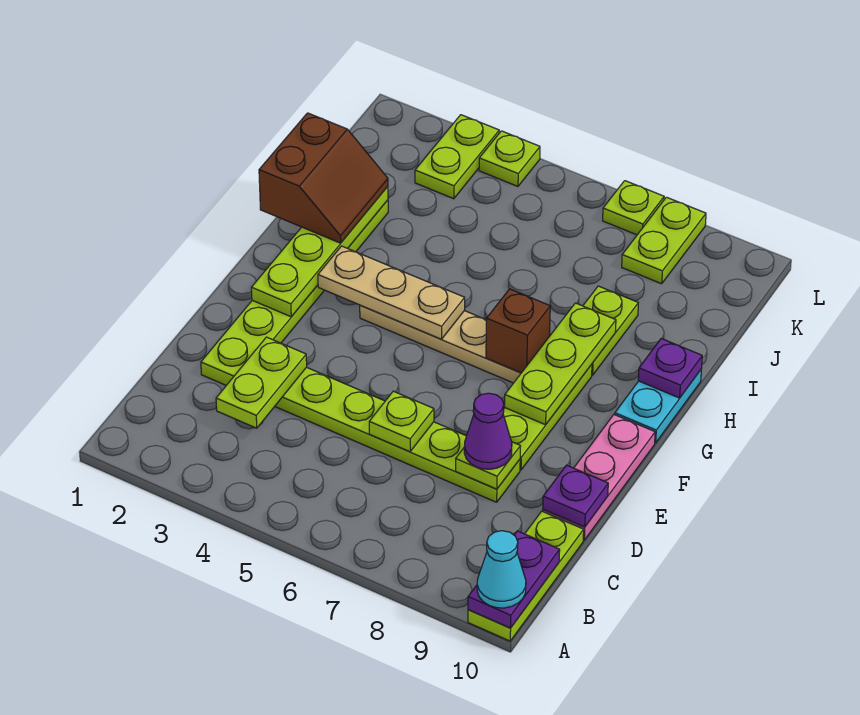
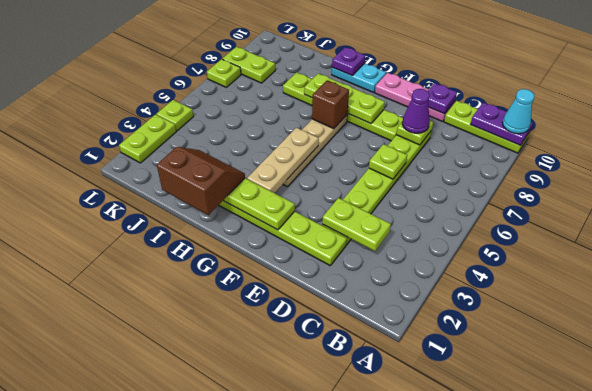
lime plate K3:L3 level 1 -> lime plate L2:L3 level 1

